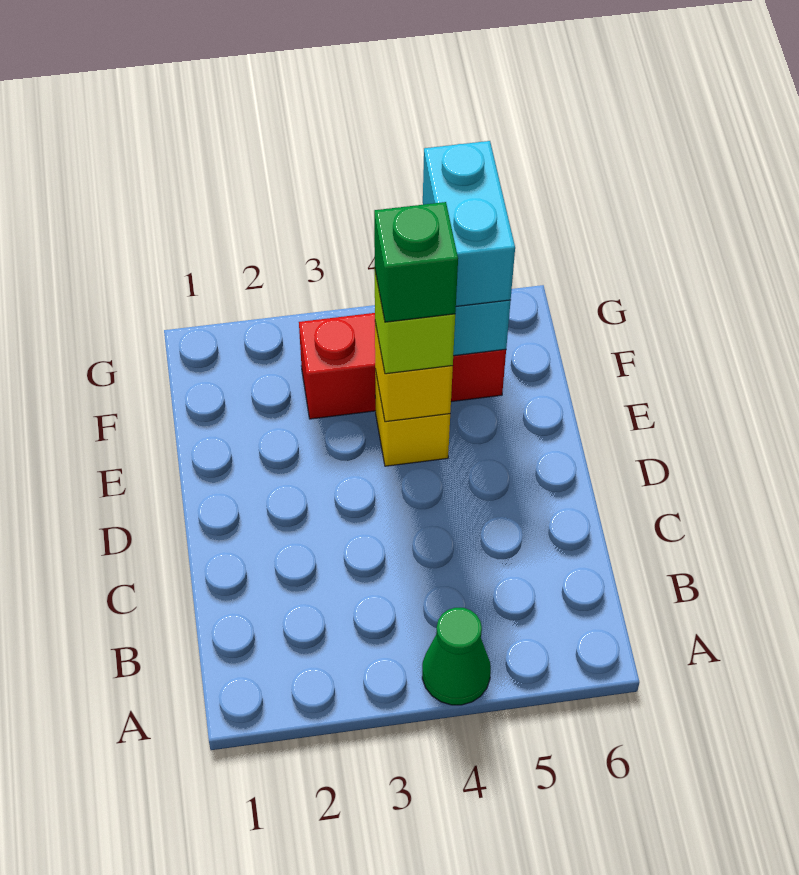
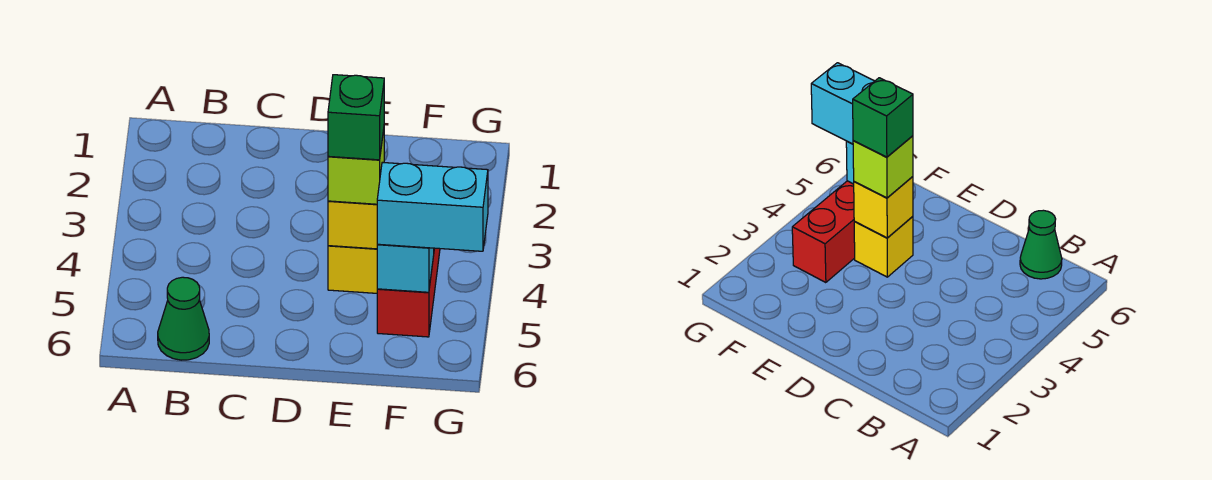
green cone A4 level 1 -> green cone B6 level 1

